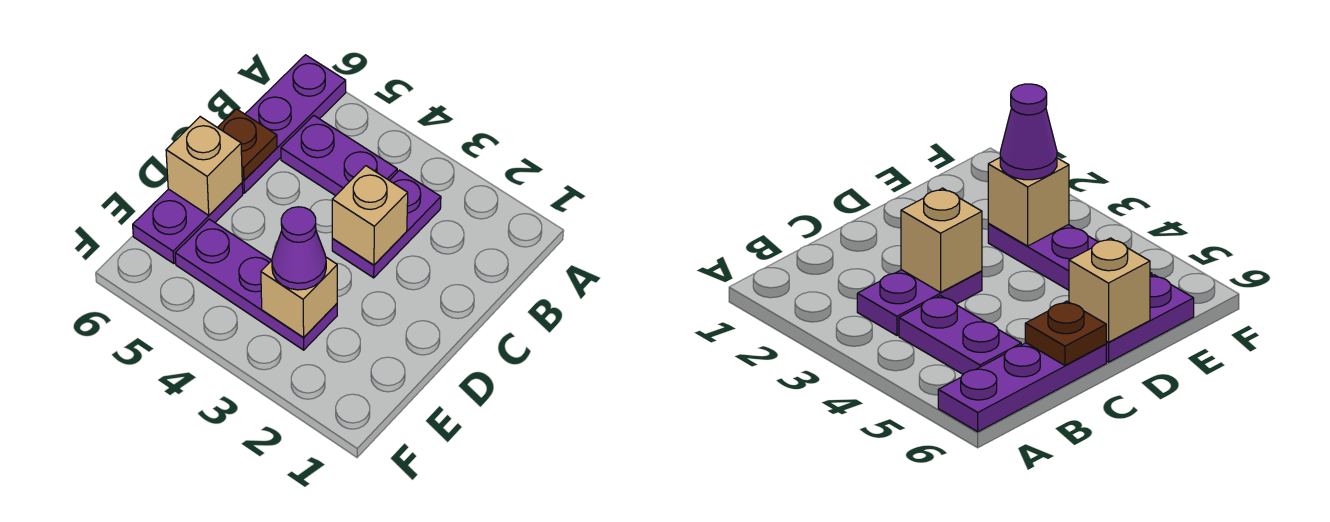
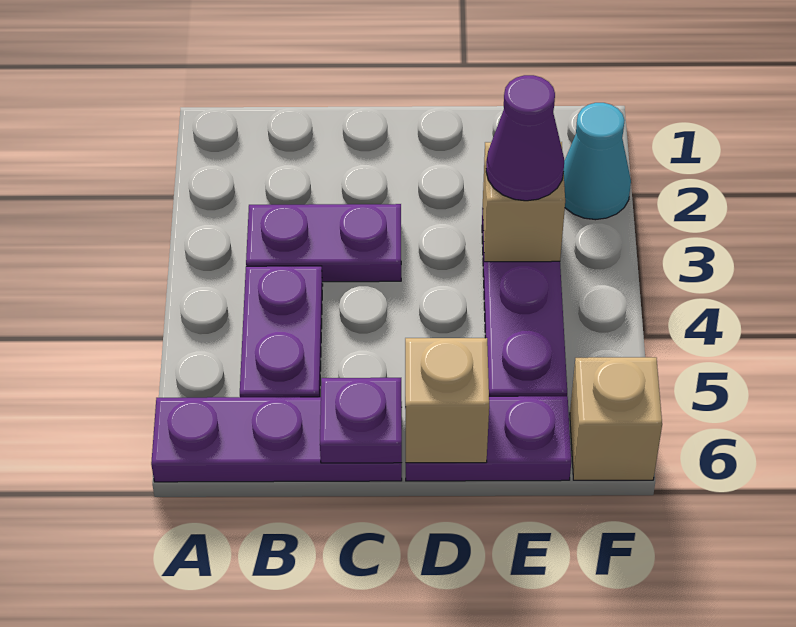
tan brick C3 level 2 -> tan brick F6 level 1
brown plate C6 level 2 -> purple plate C6 level 2
none -> cyan cone F2 level 1

